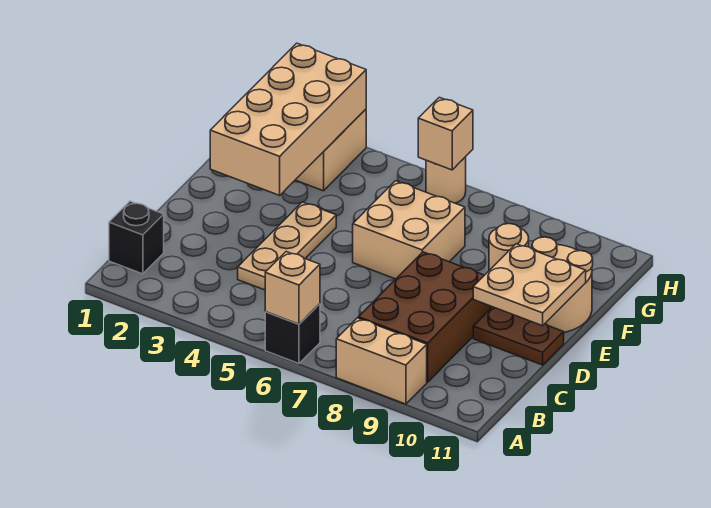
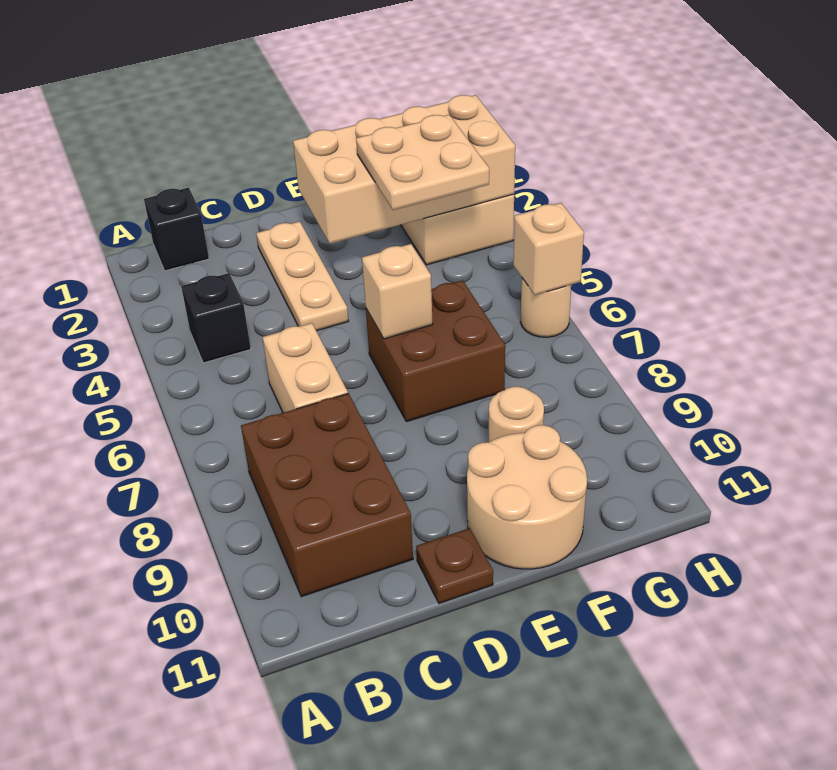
black brick A6 level 1 -> black brick B4 level 1
tan brick A6 level 2 -> tan brick E6 level 2
tan brick A8:A9 level 1 -> tan brick C6:C7 level 1
brown brick B8:D9 level 1 -> brown brick B8:C10 level 1
tan plate C4:E4 level 1 -> tan plate D2:D4 level 1
brown plate D10:D11 level 1 -> brown plate D11 level 1
tan plate D10:E11 level 2 -> tan plate F3:G4 level 3
tan brick E6:F7 level 1 -> brown brick E6:F7 level 1

